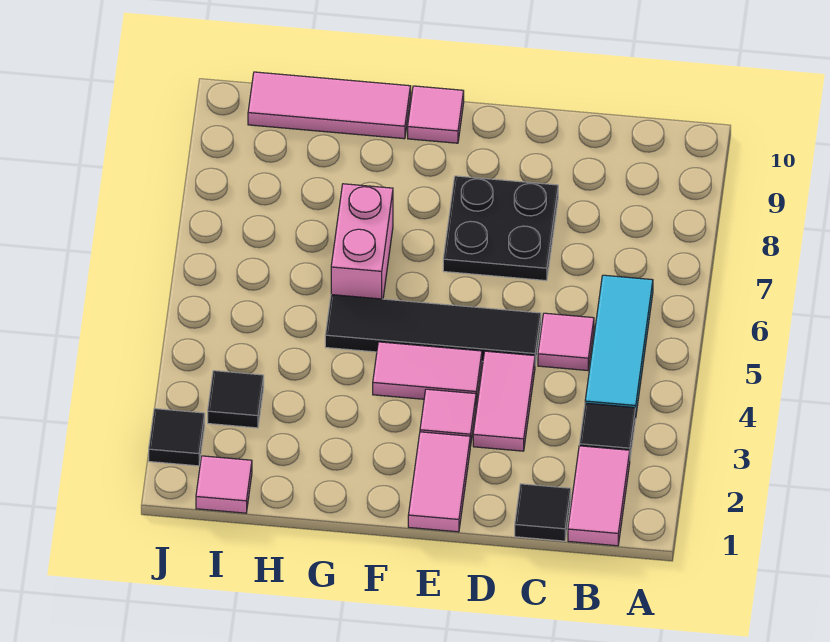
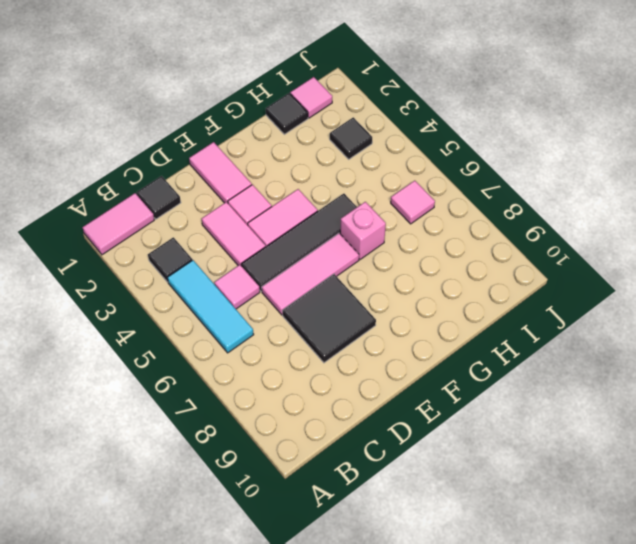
pink tile B1:B2 level 1 -> pink tile A1:B1 level 1
black plate D7:E8 level 1 -> black tile D7:E8 level 1
pink tile F10 level 1 -> pink tile I6 level 1
pink brick G6:G7 level 1 -> pink brick G6 level 1
pink tile G10:I10 level 1 -> pink tile D6:F6 level 1
black tile J2 level 1 -> black tile H1 level 1

